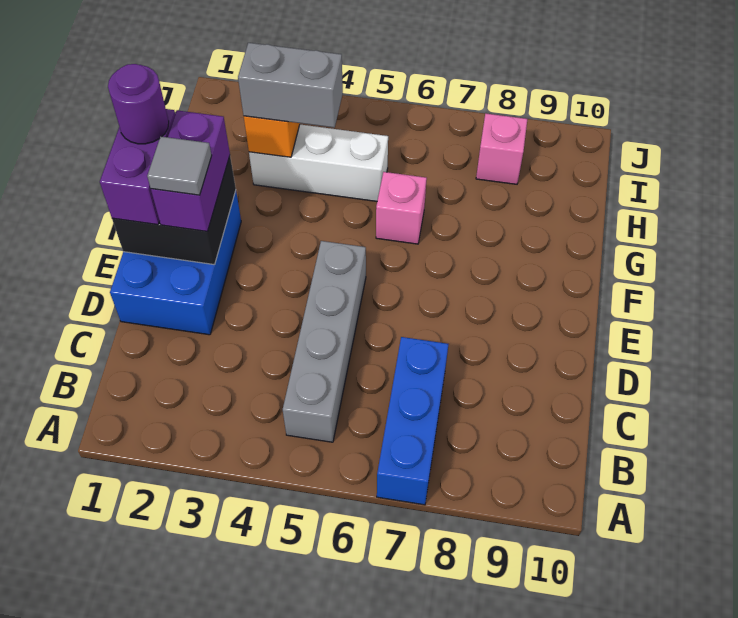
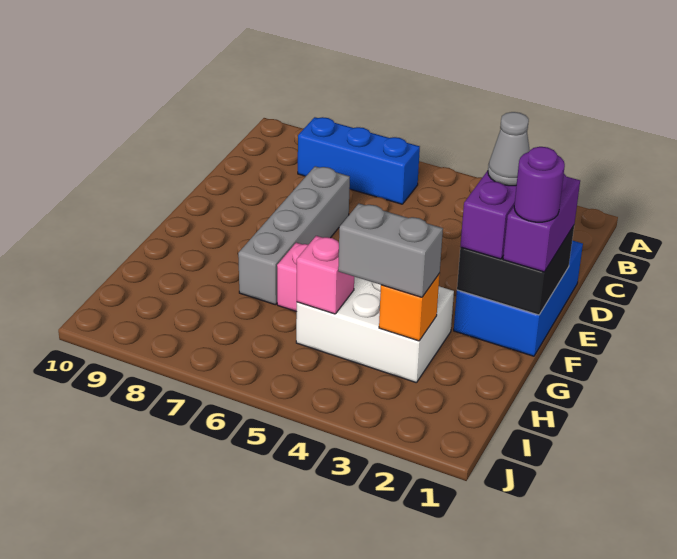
blue brick A7:C7 level 1 -> blue brick B6:B8 level 1
grey brick B5:E5 level 1 -> grey brick D7:G7 level 1
grey tile E2 level 4 -> grey cone E2 level 4
white brick H3:H5 level 1 -> white brick G3:H5 level 1
pink brick I8 level 1 -> pink brick H5 level 2

